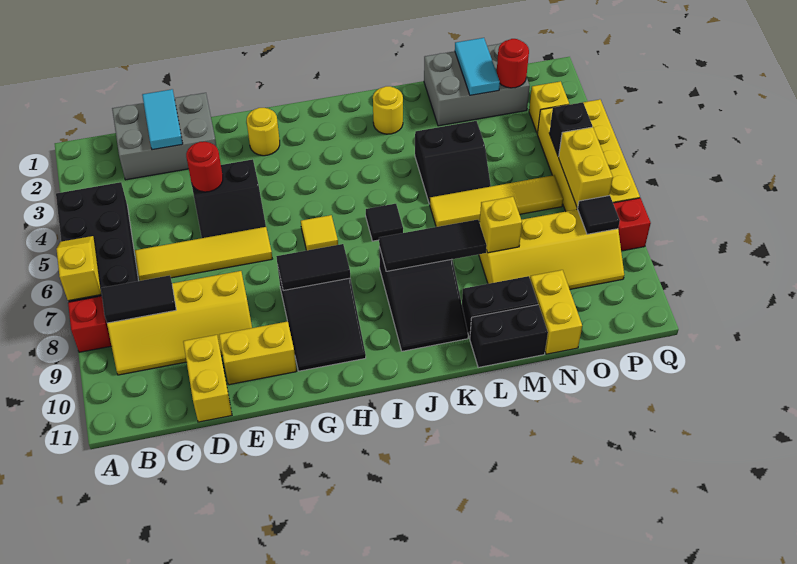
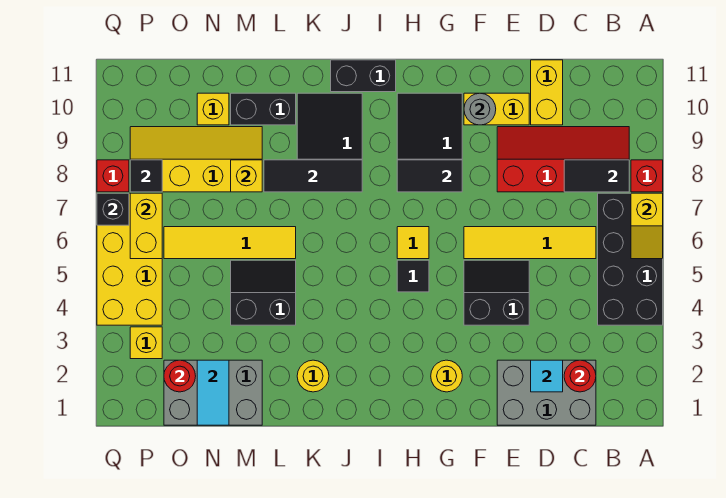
yellow slope B8:E9 level 1 top 8 -> red slope B8:E9 level 1 top 8
cyan tile D1:D2 level 2 -> cyan tile D2 level 2
red round brick E4 level 2 -> red round brick C2 level 2
none -> grey round brick F10 level 2
black tile J6 level 1 -> black tile H5 level 1
black brick L11:M11 level 1 -> black brick I11:J11 level 1
yellow brick N10:N11 level 1 -> yellow brick N10 level 1
black brick P5 level 2 -> black brick Q7 level 2

